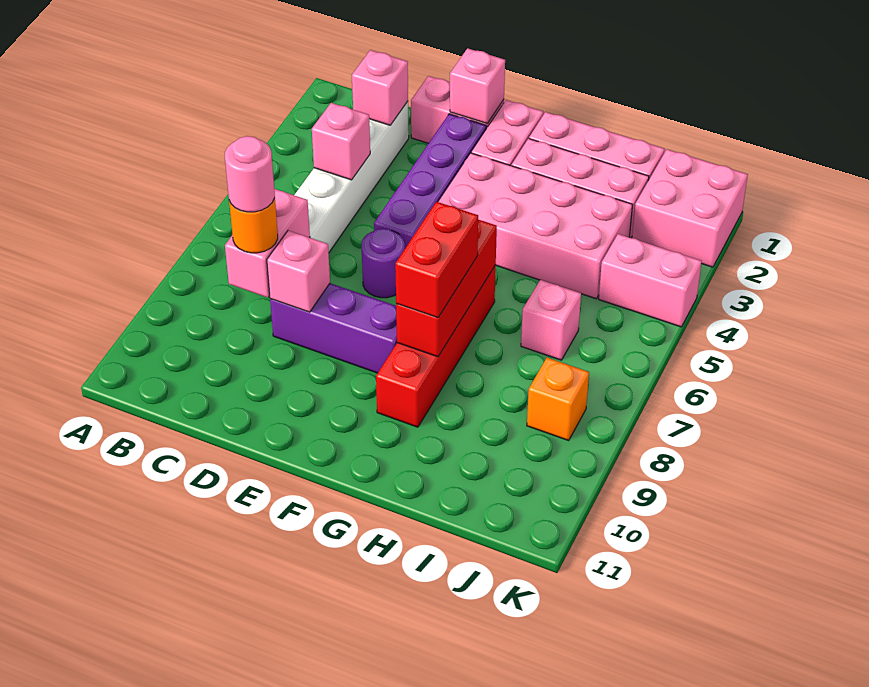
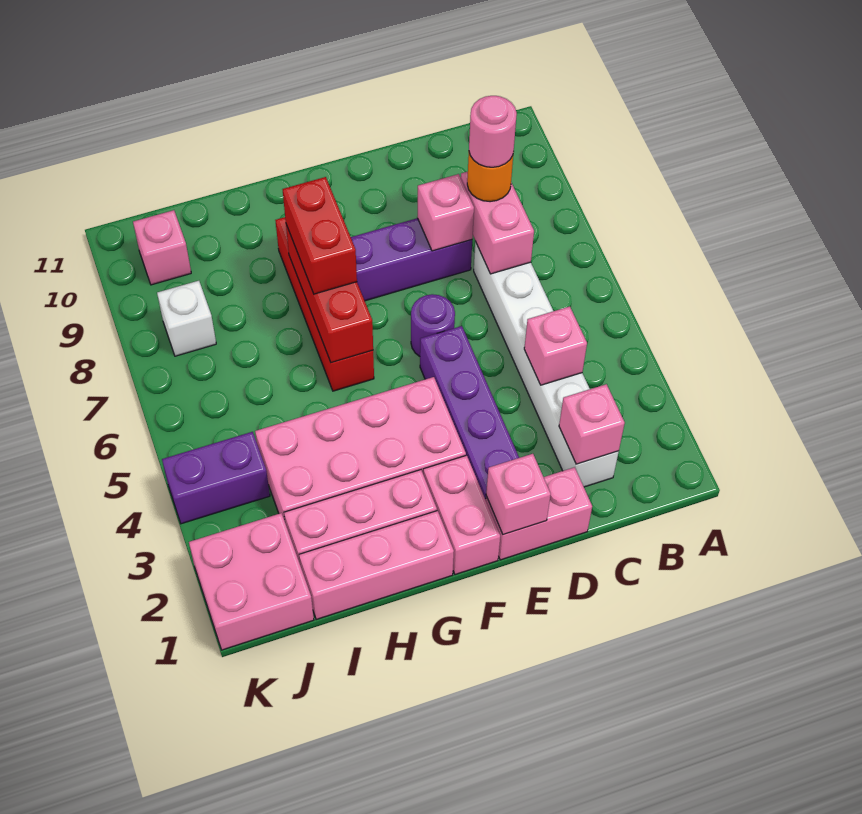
pink brick I6 level 1 -> pink brick J10 level 1
pink brick J4:K4 level 1 -> purple brick J4:K4 level 1
orange brick J8 level 1 -> white brick J8 level 1

